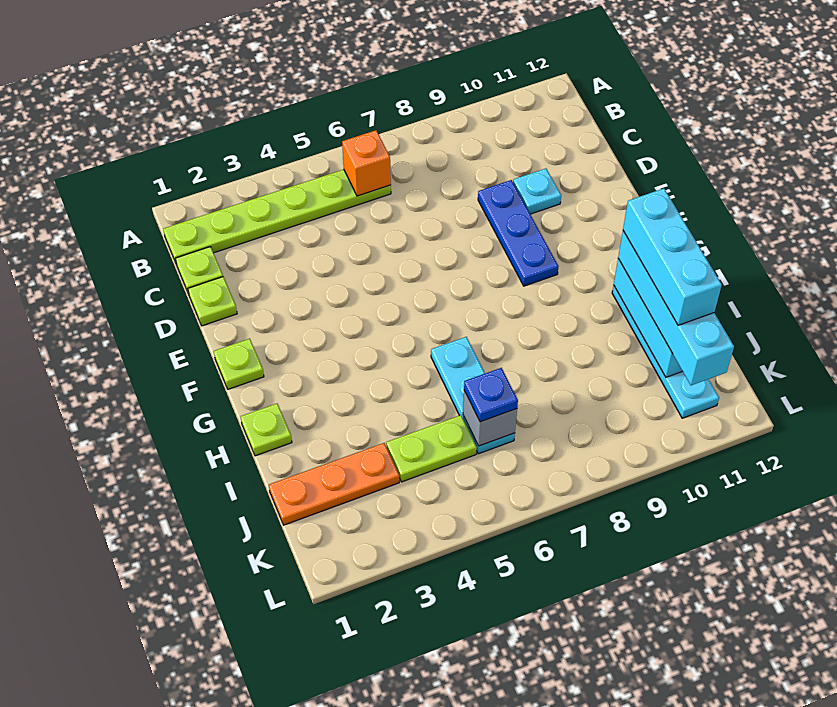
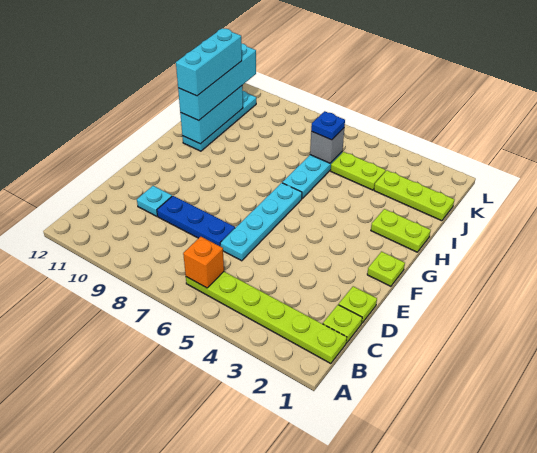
none -> cyan plate D6:G6 level 1
blue plate D9:F9 level 1 -> blue plate D7:D9 level 1
lime plate H1 level 1 -> lime plate H1:H2 level 1
orange plate J1:J3 level 1 -> lime plate J1:J3 level 1

